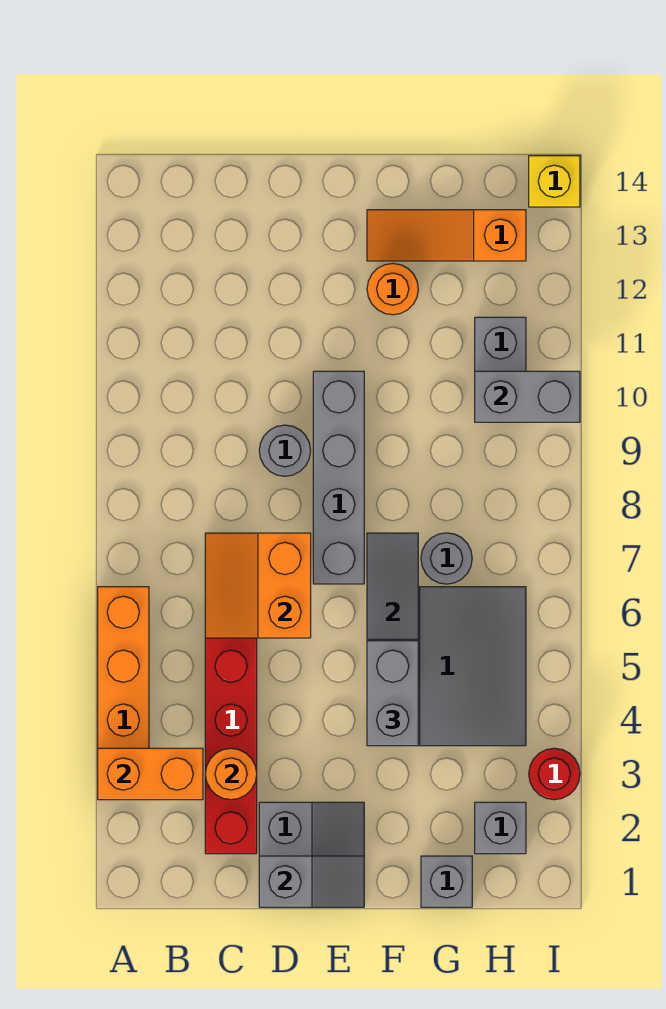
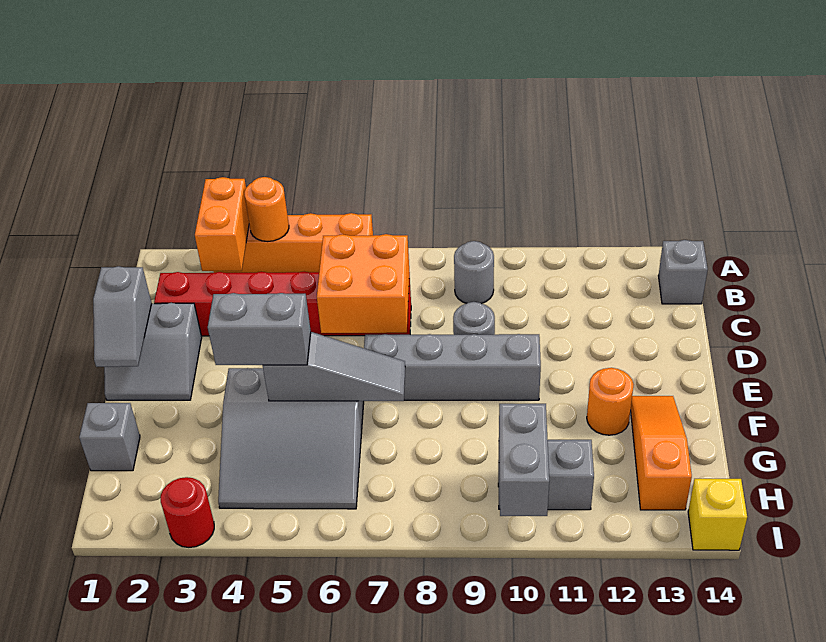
orange round brick C3 level 2 -> orange round brick A4 level 2
orange slope C6:D7 level 2 top D -> orange brick C6:D7 level 2
grey round brick G7 level 1 -> grey round brick B9 level 1
grey brick H2 level 1 -> grey brick B14 level 1

